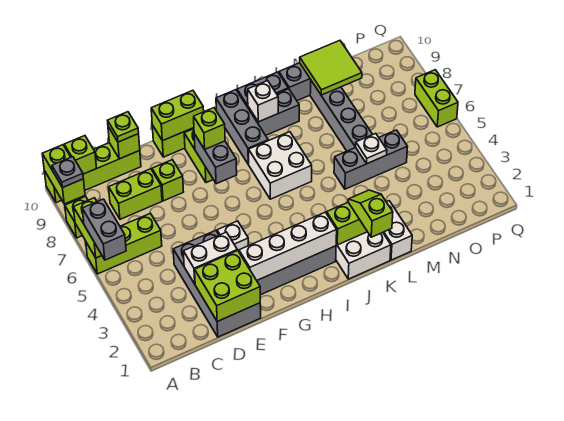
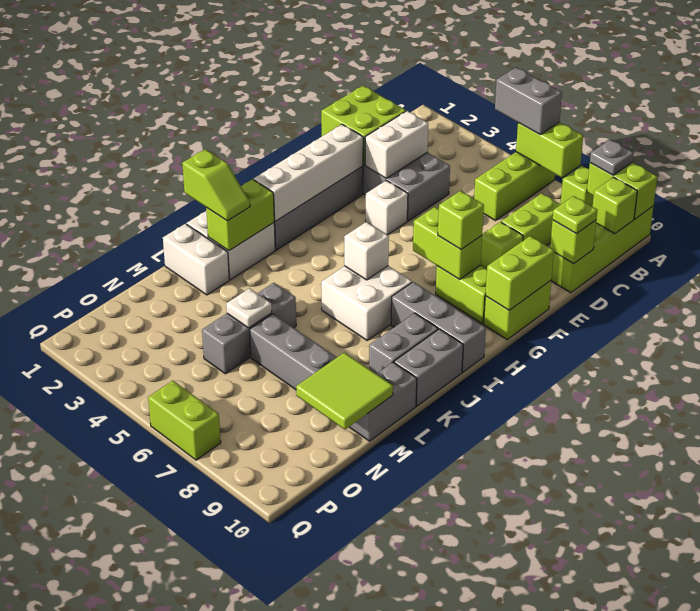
grey brick G7:G8 level 2 -> lime brick G7:G8 level 2
white brick J9 level 2 -> white brick I6 level 2

